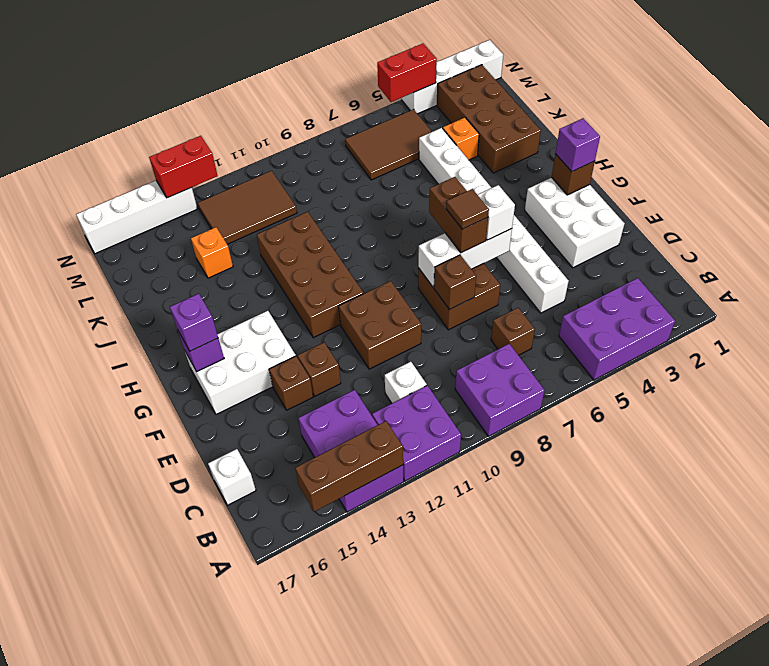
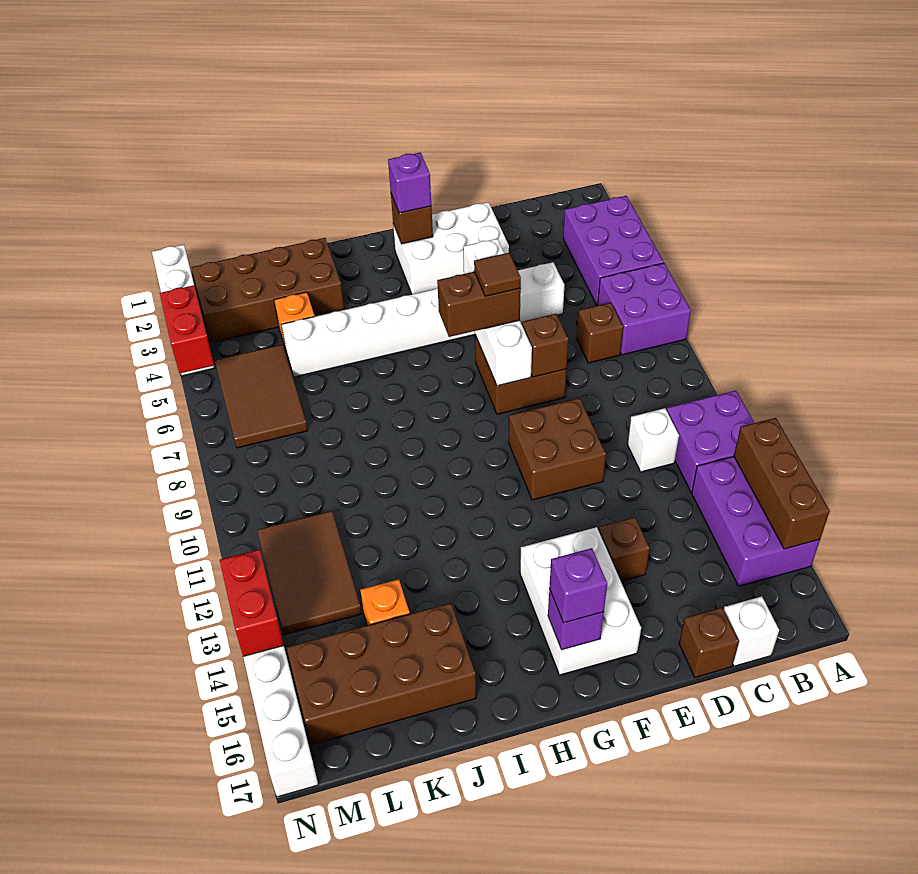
purple brick A8:B9 level 1 -> purple brick A6:B7 level 1
purple brick A13:C14 level 1 -> purple brick A13:B15 level 1
brown brick E13 level 1 -> brown brick D17 level 1
brown brick G11:J12 level 1 -> brown brick J15:M16 level 1

